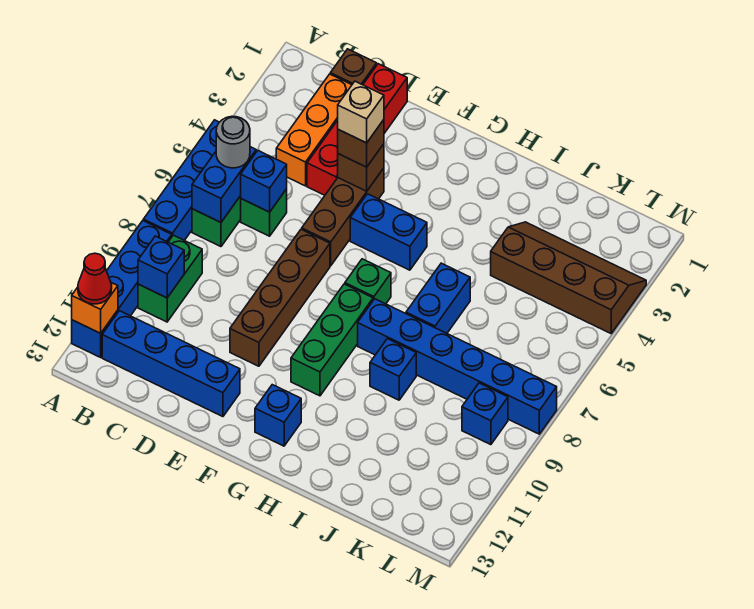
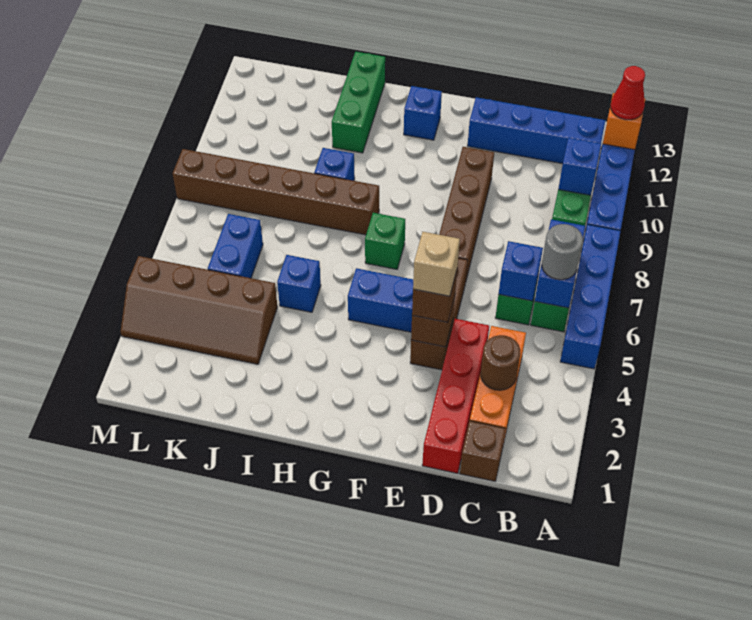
none -> brown round brick C3 level 2
green brick G8:G10 level 1 -> green brick I11:I13 level 1
blue brick H8:M8 level 1 -> brown brick H8:M8 level 1
blue brick I6:I7 level 1 -> blue brick K5:K6 level 1
blue brick L9 level 1 -> blue brick I5 level 1

